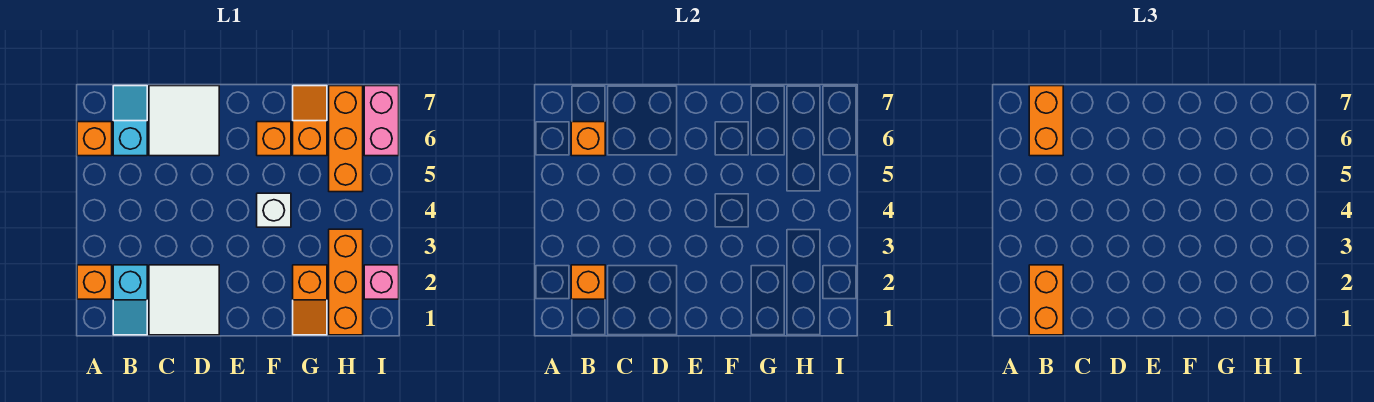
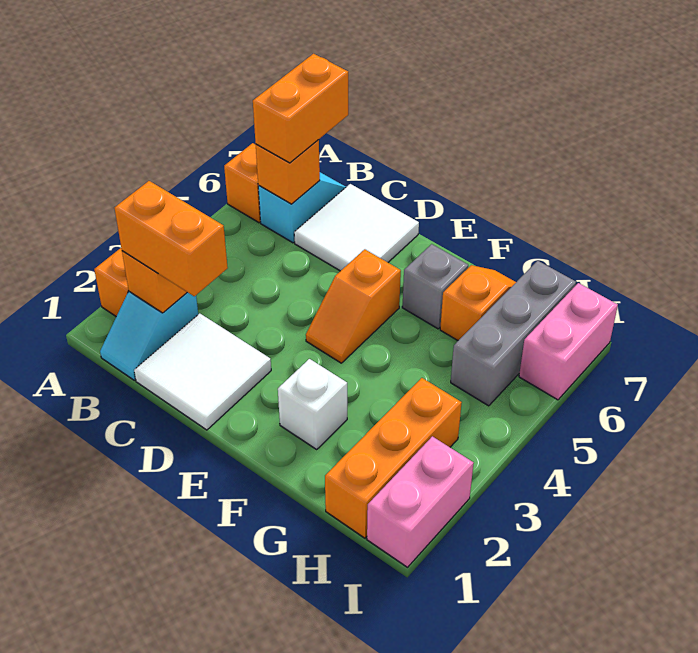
orange brick B1:B2 level 3 -> orange brick B2:C2 level 3
white brick F4 level 1 -> white brick F2 level 1
orange brick F6 level 1 -> grey brick F6 level 1
orange slope G1:G2 level 1 top 2 -> orange slope E4:E5 level 1 top 5
orange brick H5:H7 level 1 -> grey brick H5:H7 level 1
pink brick I2 level 1 -> pink brick I1:I2 level 1

